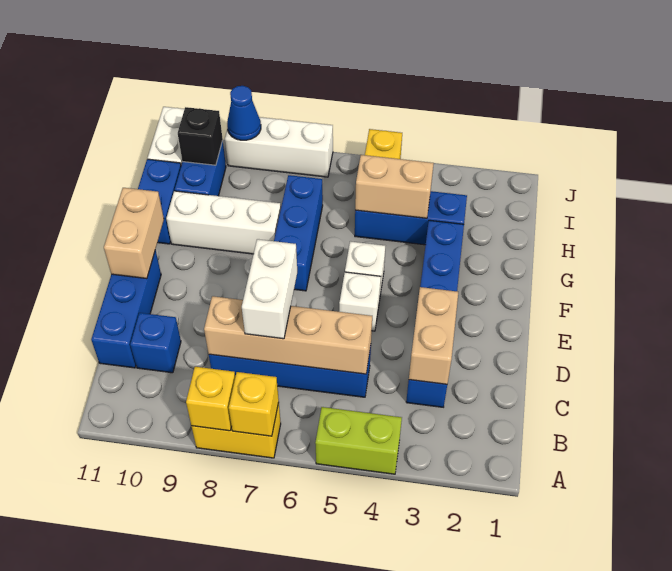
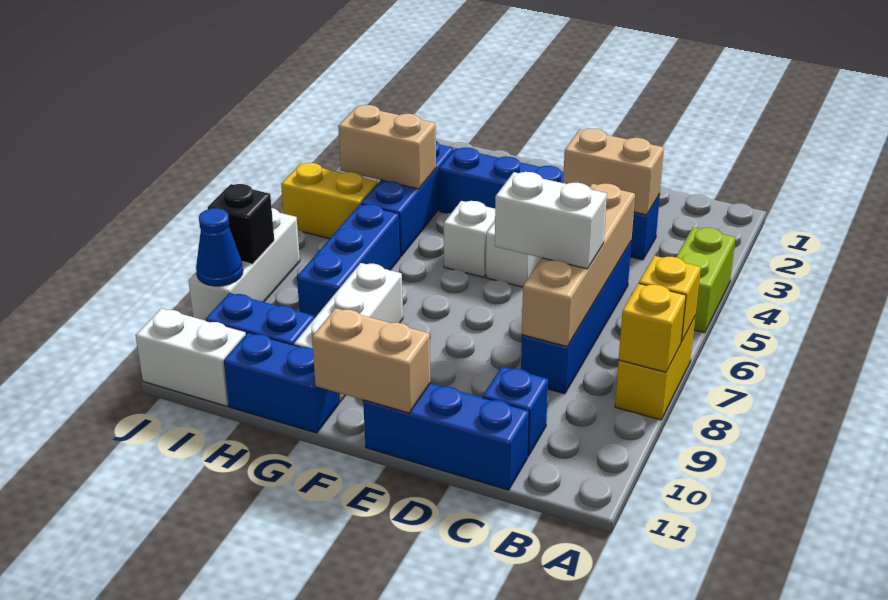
blue brick F7:H7 level 1 -> blue brick H6:H8 level 1
tan brick H4:H5 level 2 -> tan brick H4:I4 level 2
black brick I10 level 2 -> black brick J8 level 2

